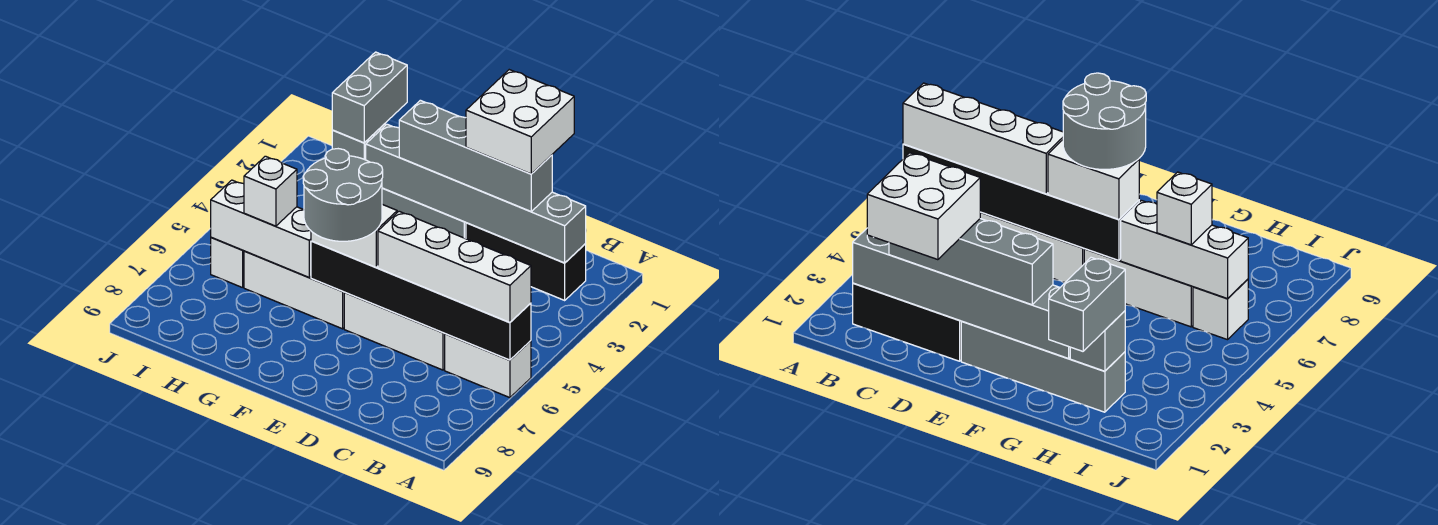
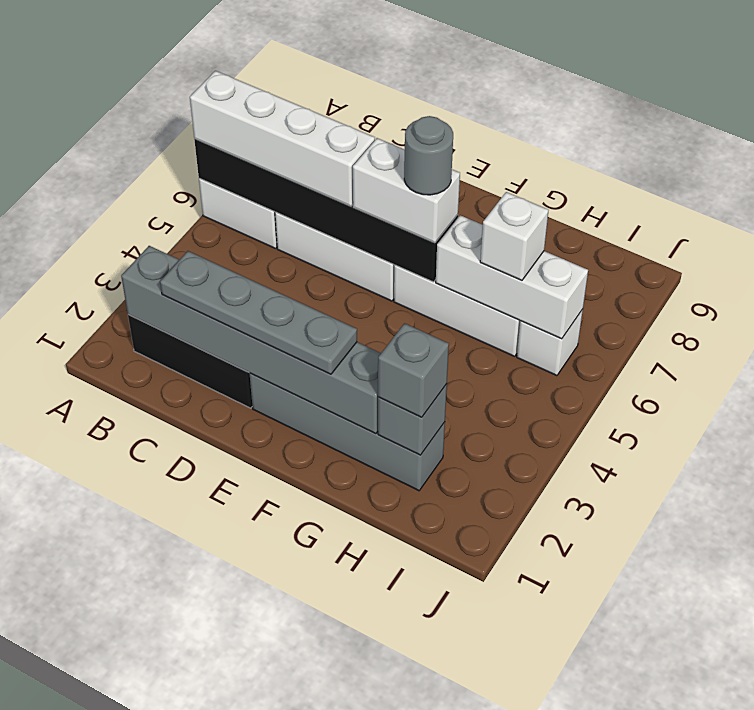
white brick C1:D2 level 4 -> none
grey brick C2:F2 level 3 -> grey plate C2:F2 level 3
grey round brick E6:F7 level 4 -> grey round brick F6 level 4
grey brick H1:H2 level 3 -> grey brick H2 level 3

